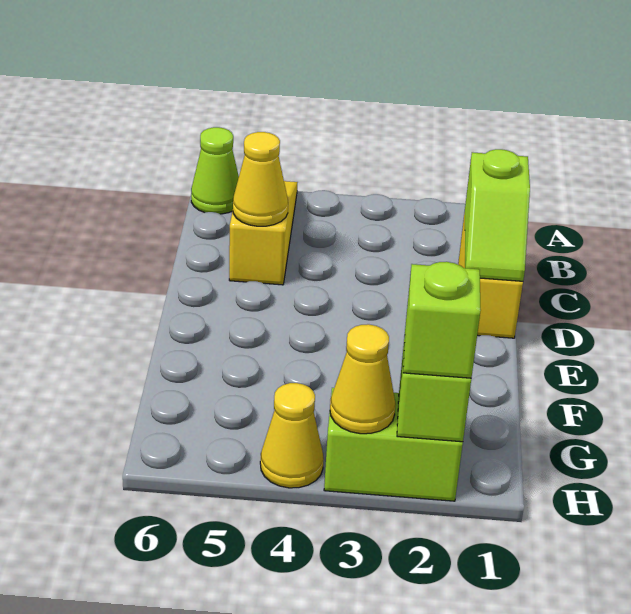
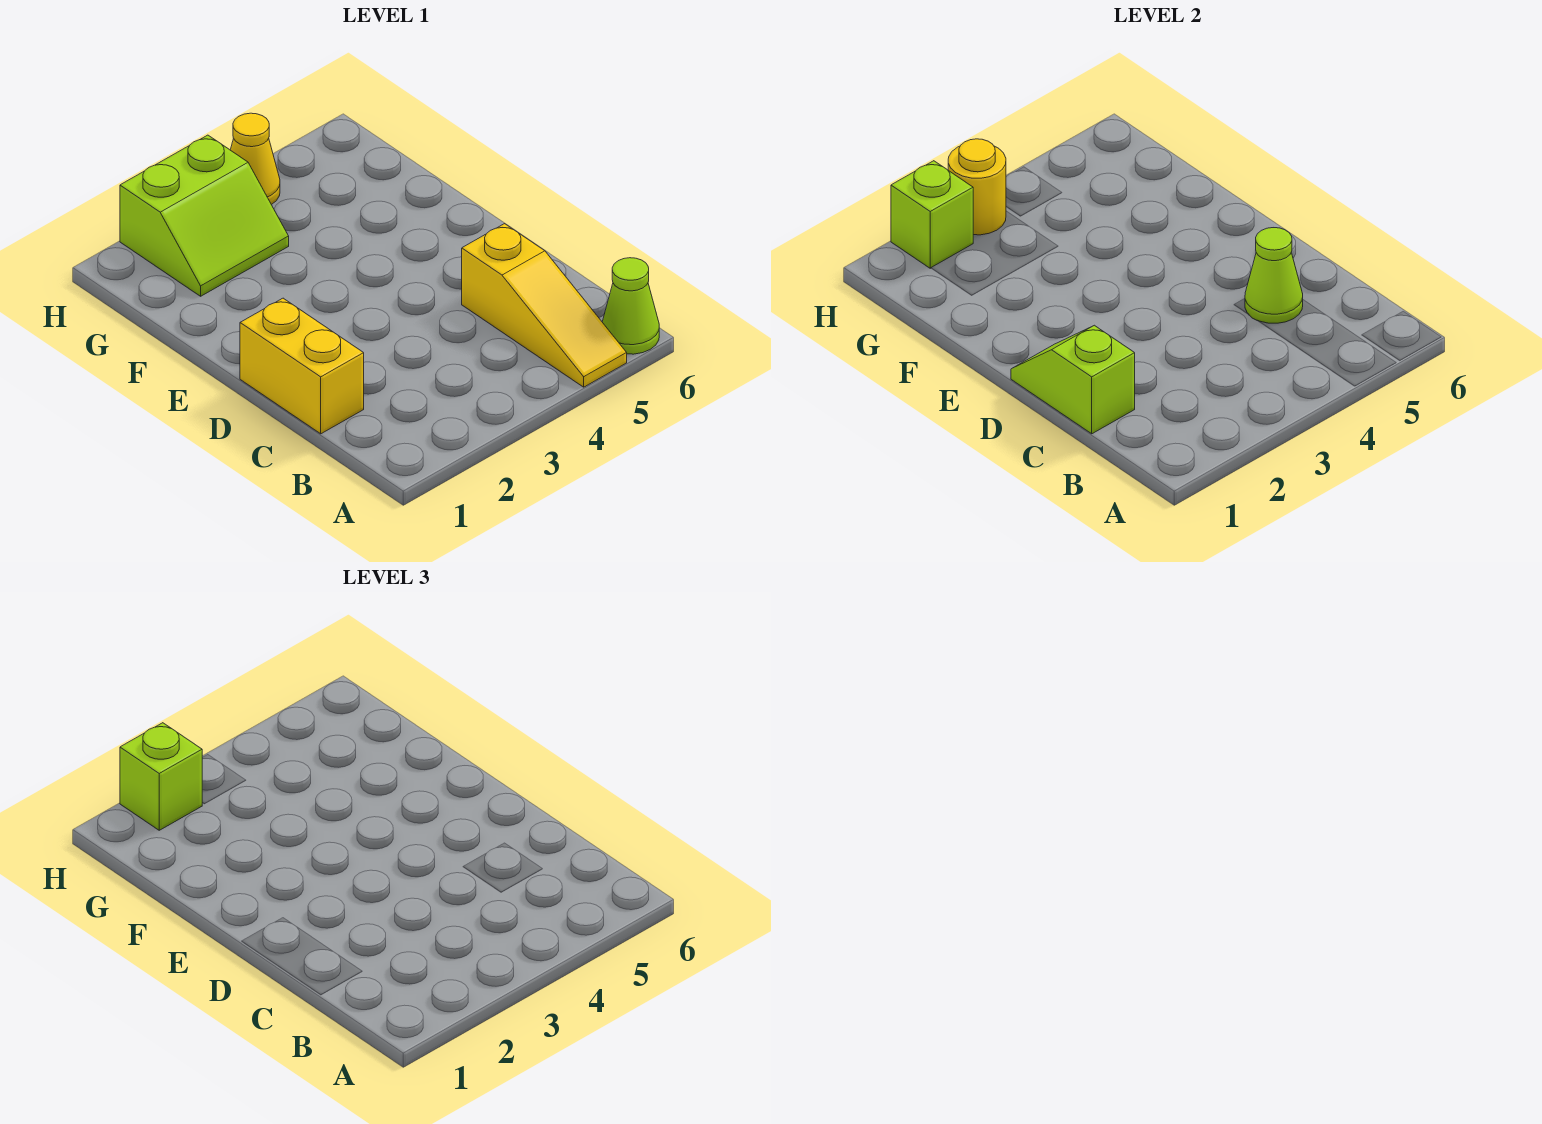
yellow cone C5 level 2 -> lime cone C5 level 2
yellow cone H3 level 2 -> yellow round brick H3 level 2

